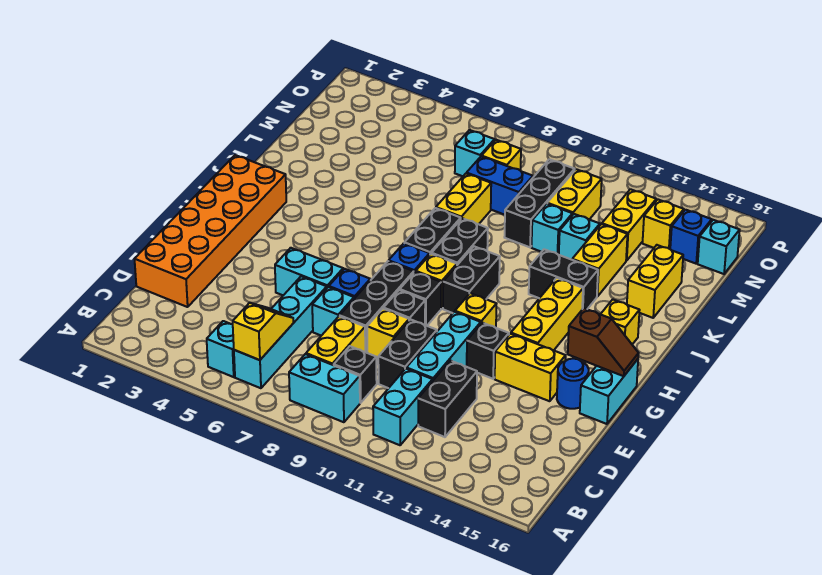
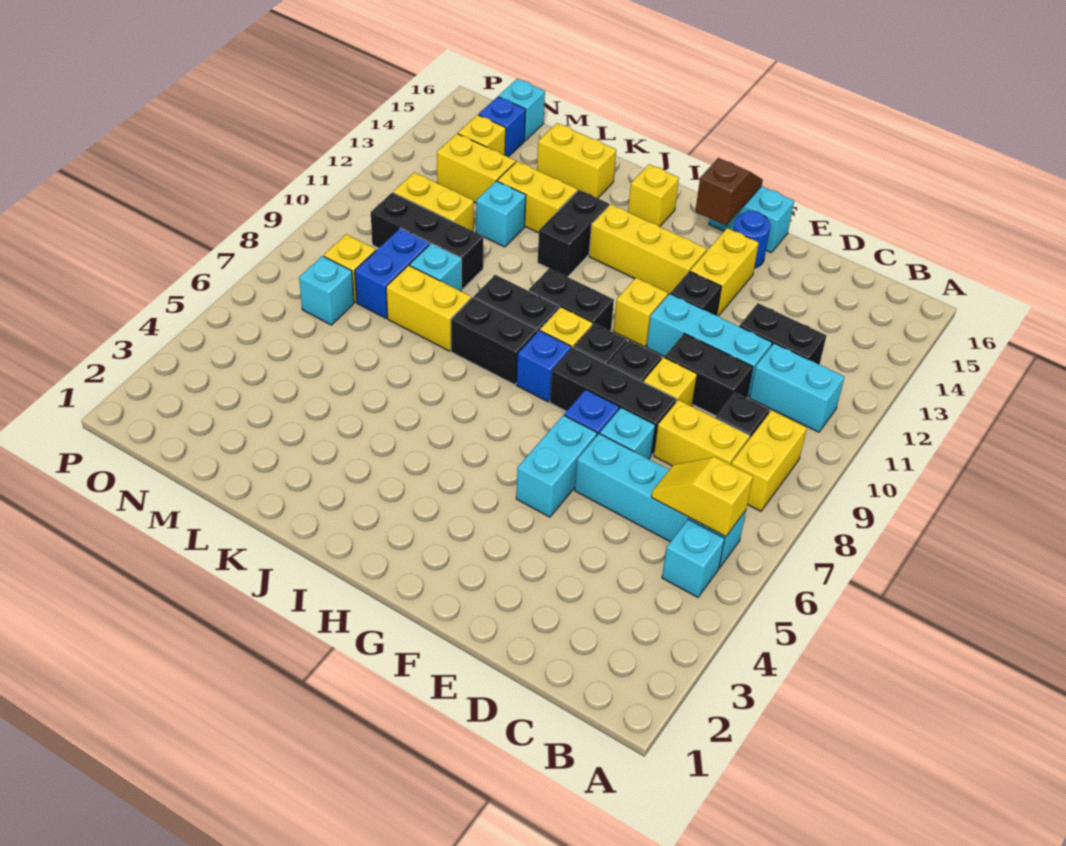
cyan brick B8:B9 level 1 -> yellow brick B8:B9 level 1
orange brick D1:I2 level 1 -> none
cyan brick L11 level 1 -> cyan brick L9 level 1

